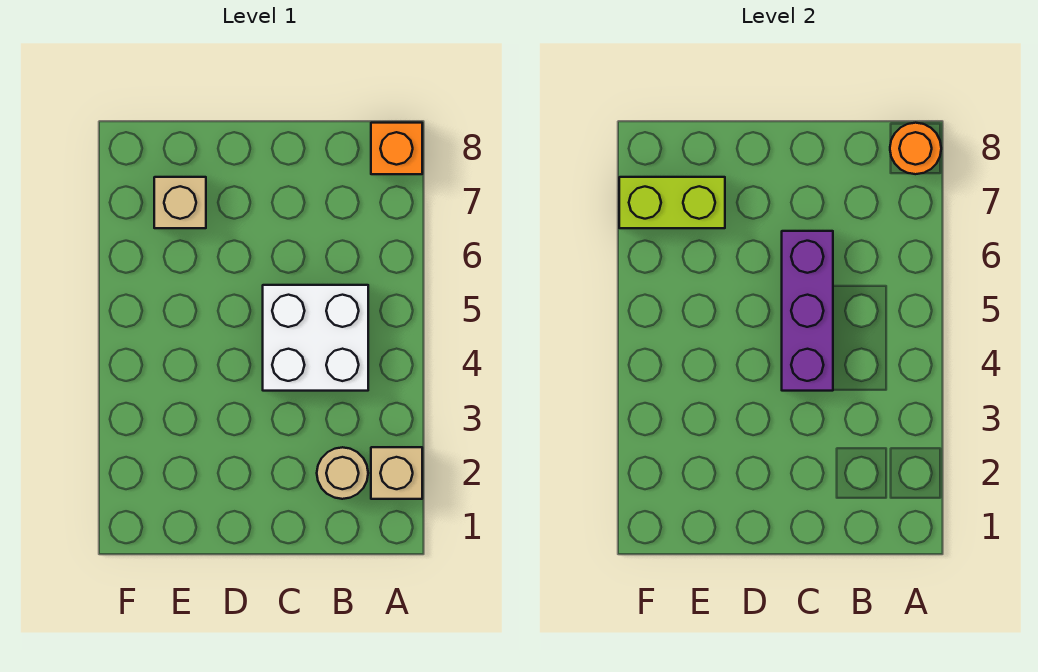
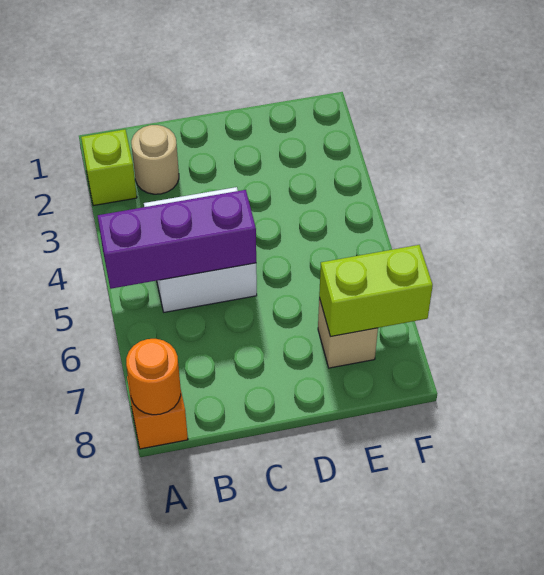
tan brick A2 level 1 -> lime brick A2 level 1
purple brick C4:C6 level 2 -> purple brick A5:C5 level 2

